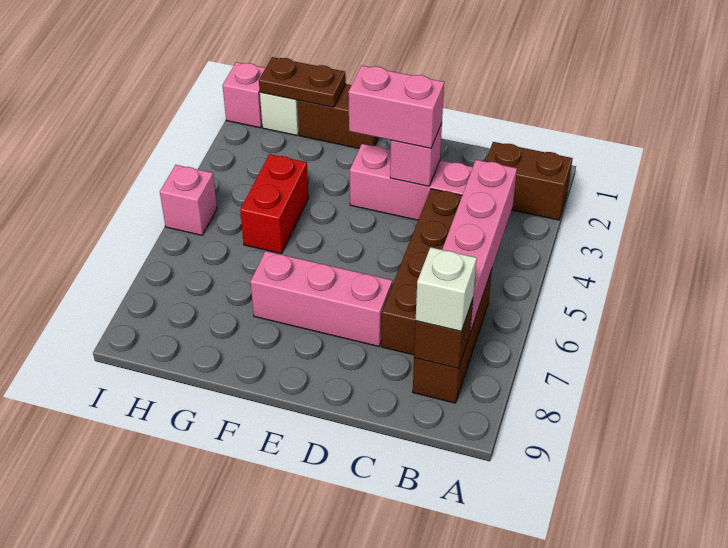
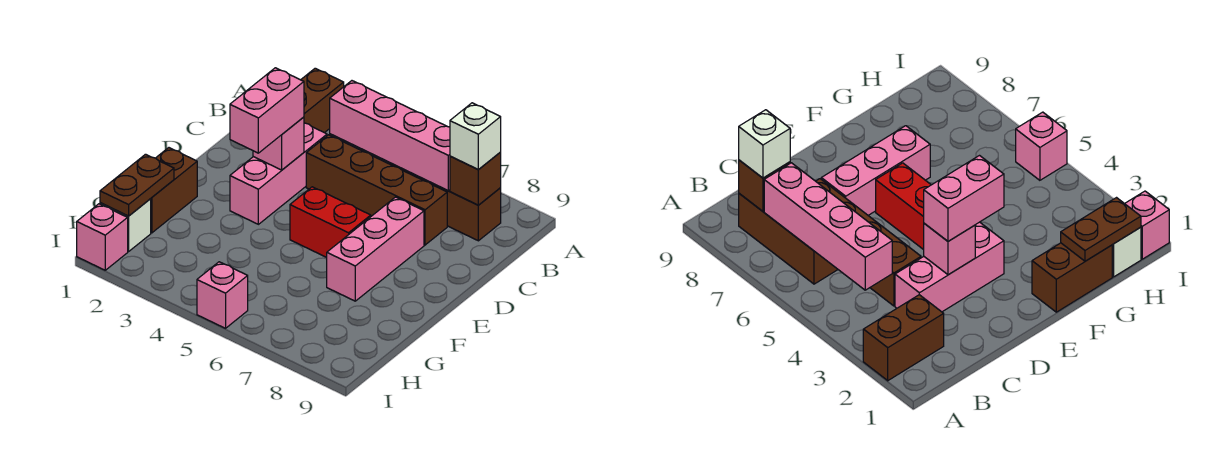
red brick G4:G5 level 1 -> red brick E5:E6 level 1

